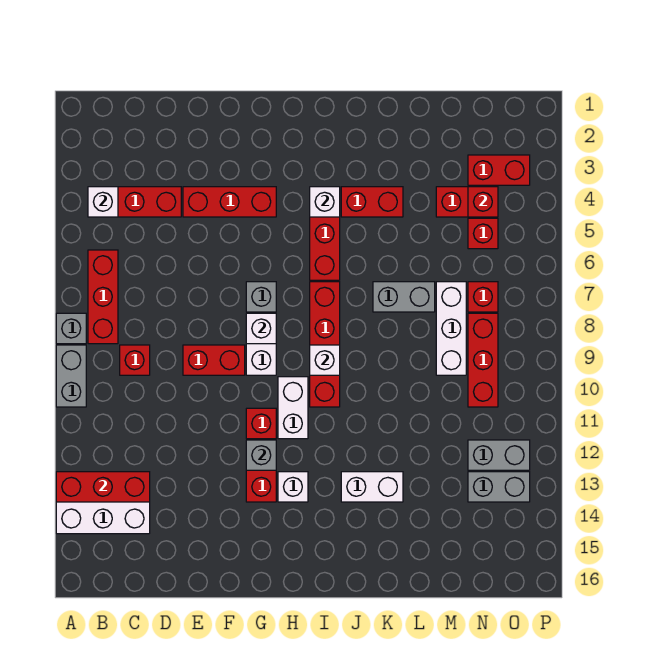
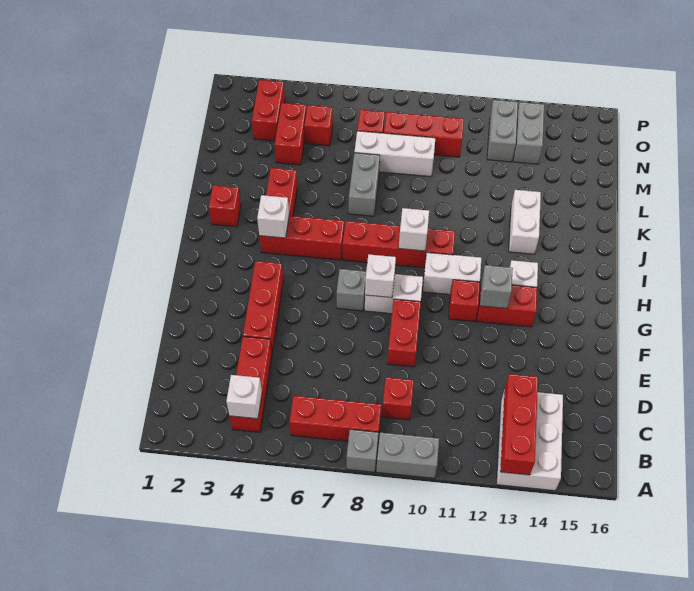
red brick N4 level 2 -> red brick J2 level 1

